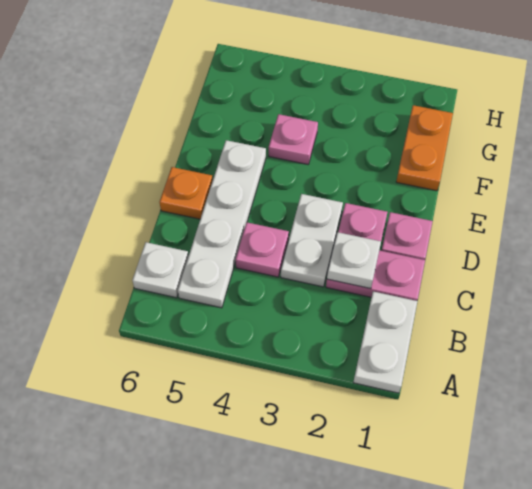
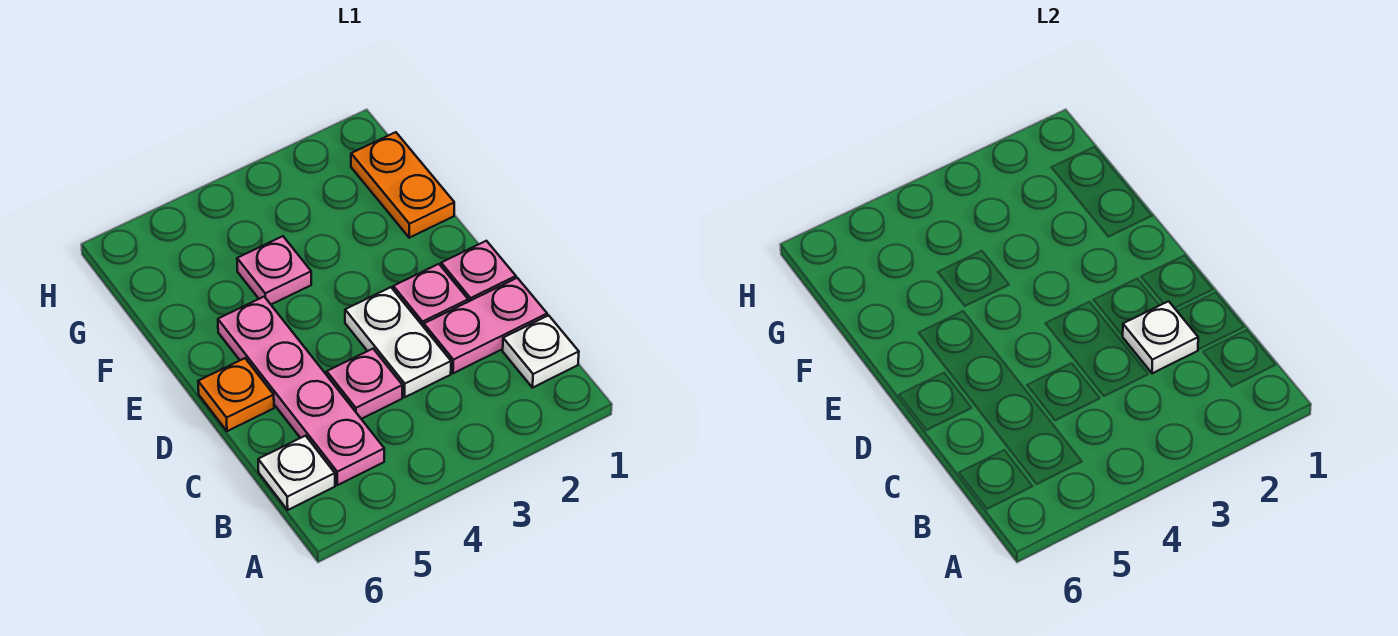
white plate A1:B1 level 1 -> white plate B1 level 1
white plate B5:E5 level 1 -> pink plate B5:E5 level 1

